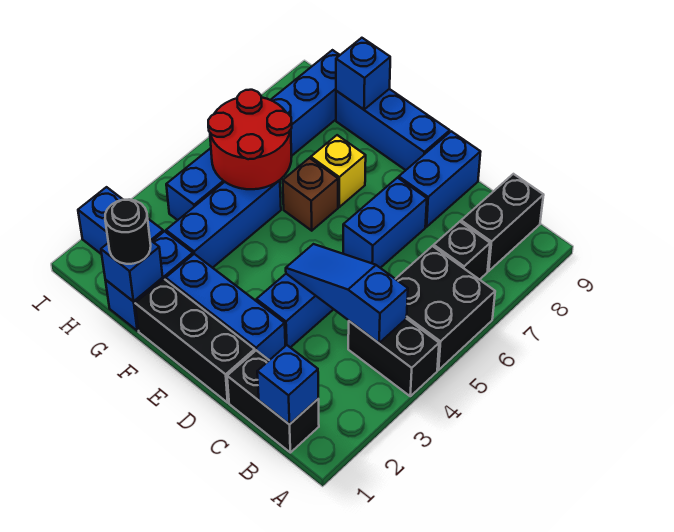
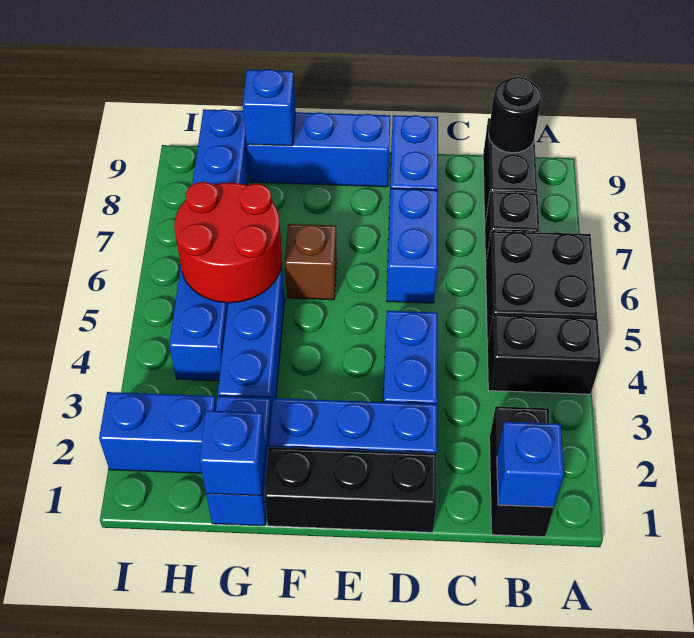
black brick B1:C1 level 1 -> black brick B1:B2 level 1
blue slope B4:D4 level 2 top B -> none
yellow brick F7 level 1 -> none
black round brick G1 level 3 -> black round brick B9 level 2

